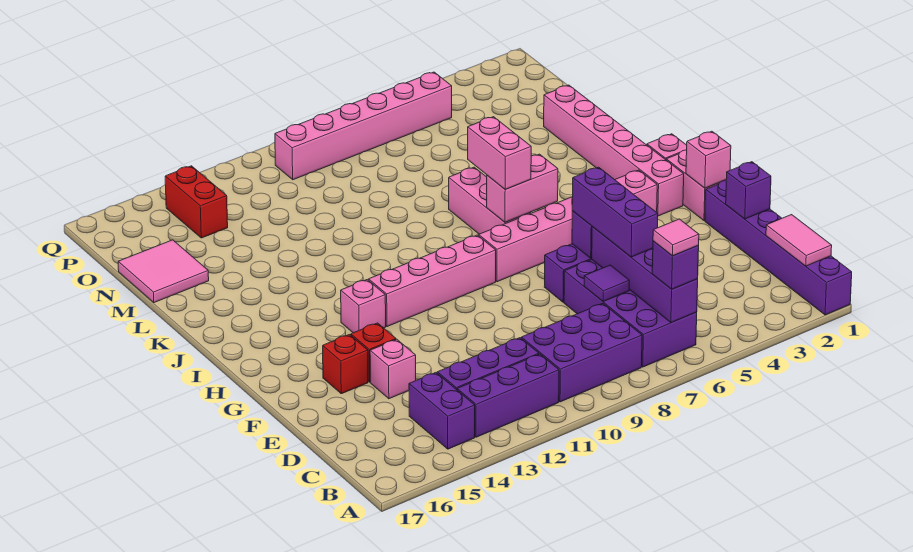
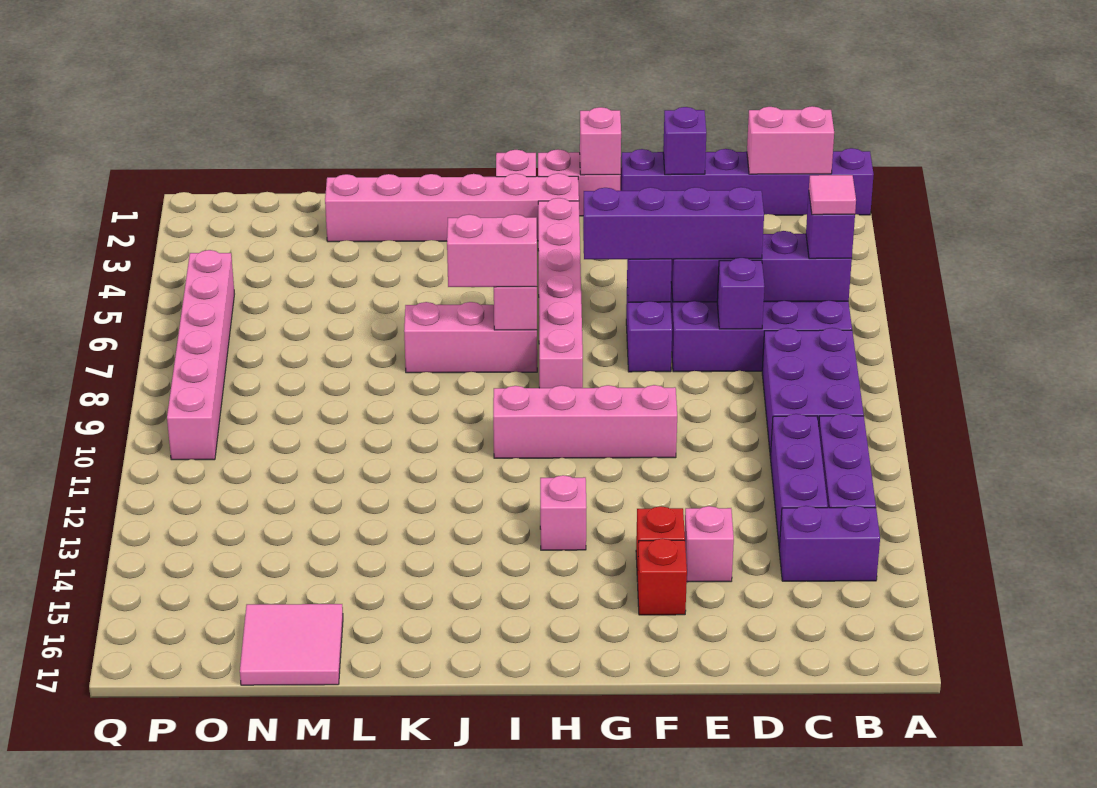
pink tile B1:C1 level 2 -> pink brick B1:C1 level 2
purple brick D6:F6 level 3 -> purple brick D6:G6 level 3
purple tile D7 level 2 -> purple brick D7 level 2
pink brick H9:H12 level 1 -> pink brick F10:I10 level 1
red brick O14:P14 level 1 -> none

